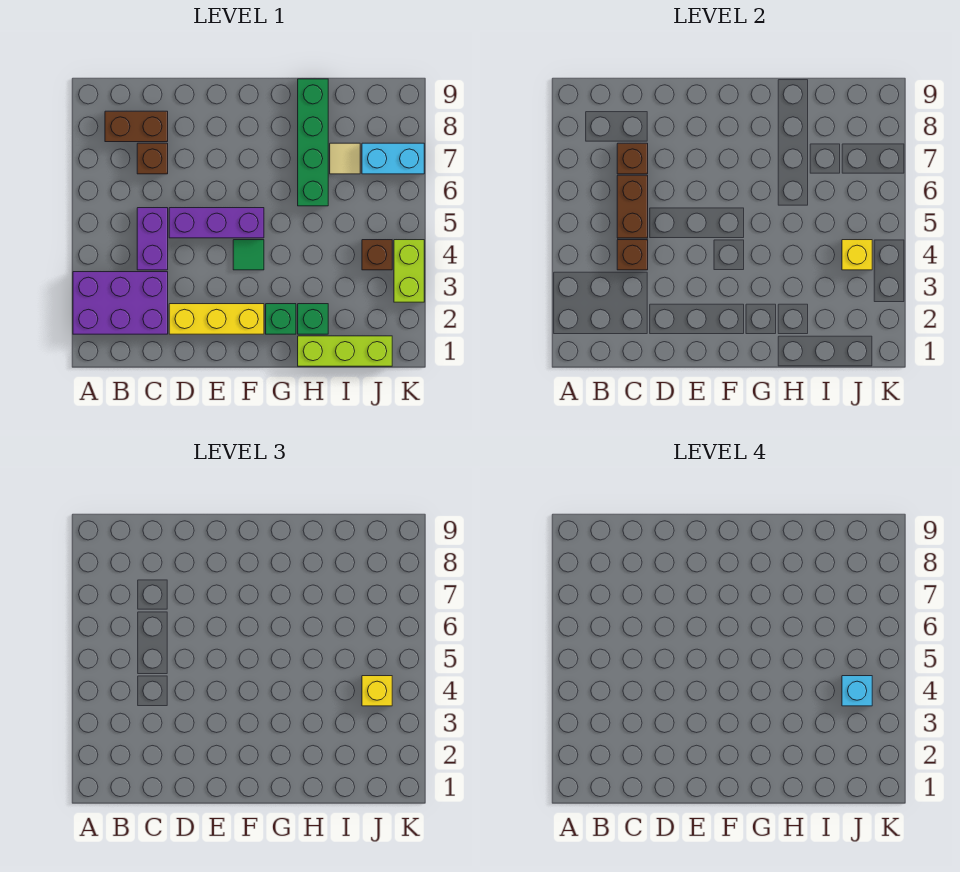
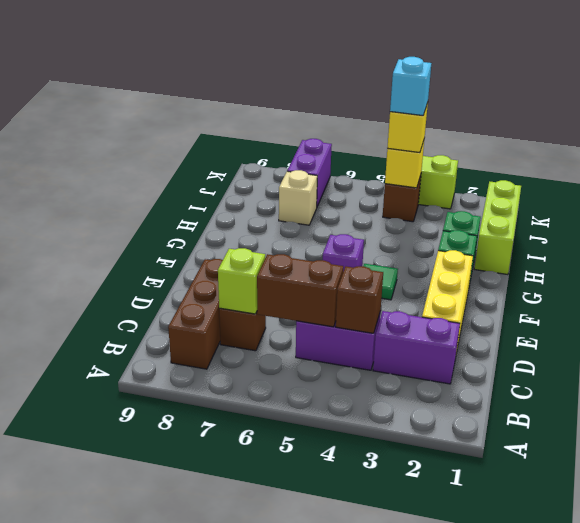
purple brick A2:C3 level 1 -> purple brick C2:C3 level 1
brown brick B8:C8 level 1 -> brown brick B8:D8 level 1
brown brick C7 level 2 -> lime brick C7 level 2
purple brick D5:F5 level 1 -> purple brick F5 level 1
green brick H6:H9 level 1 -> none
tan tile I7 level 1 -> tan brick I7 level 1
cyan brick J7:K7 level 1 -> purple brick J7:K7 level 1

